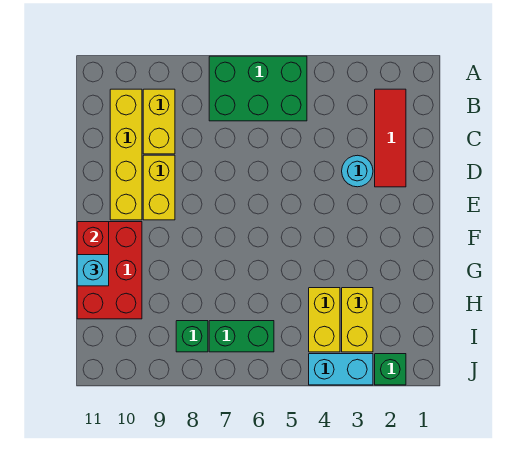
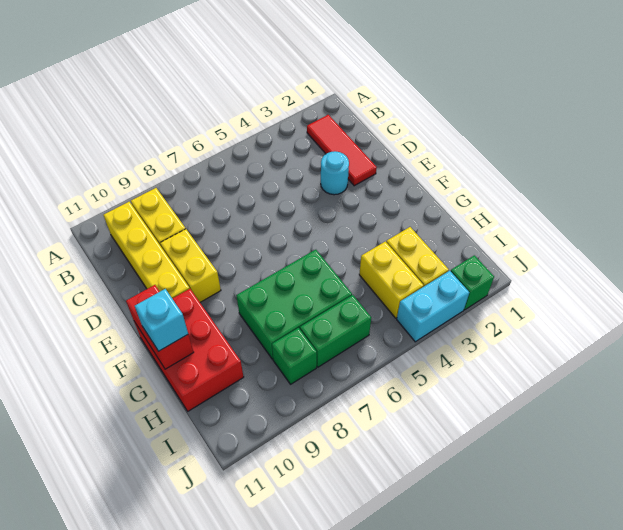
green brick A5:B7 level 1 -> green brick G6:H8 level 1

